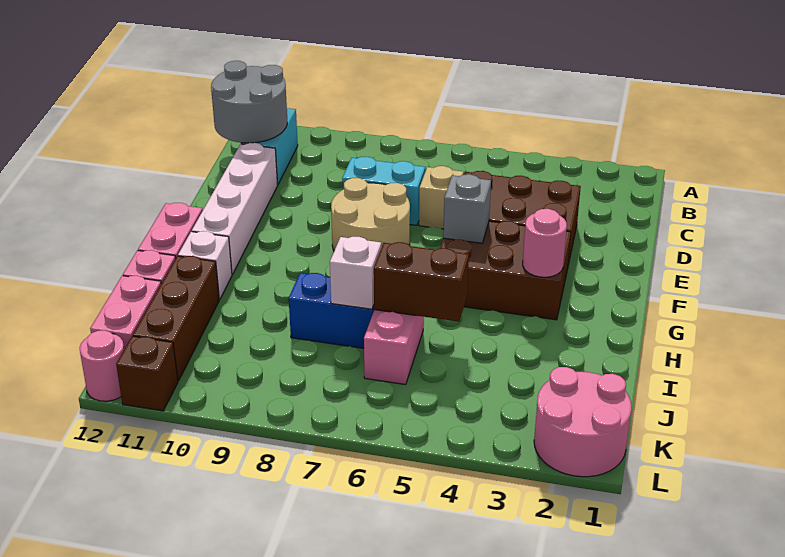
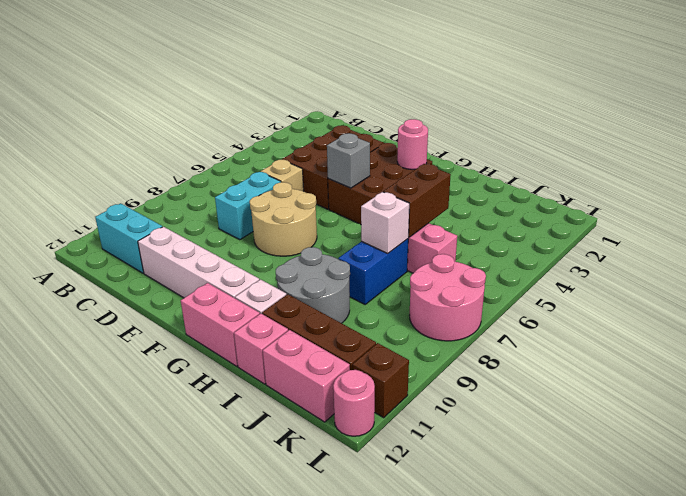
grey round brick B11:C12 level 2 -> grey round brick H9:I10 level 1
pink round brick K1:L2 level 1 -> pink round brick K7:L8 level 1

